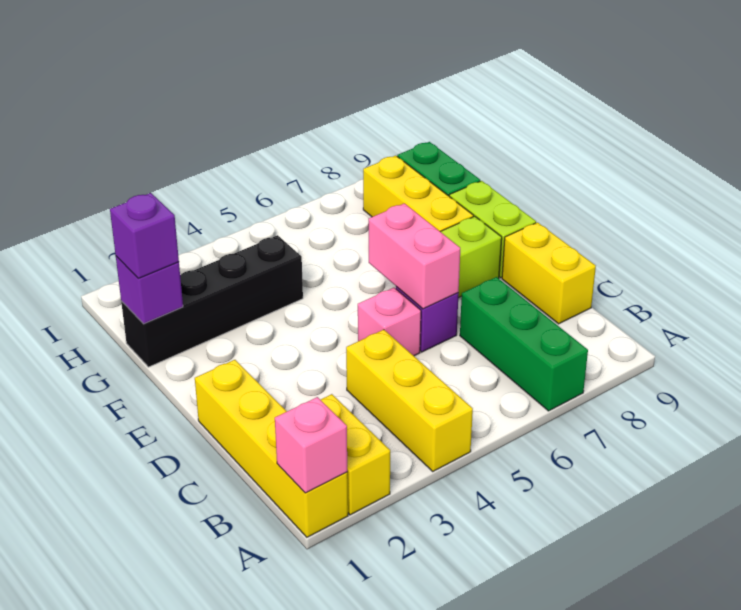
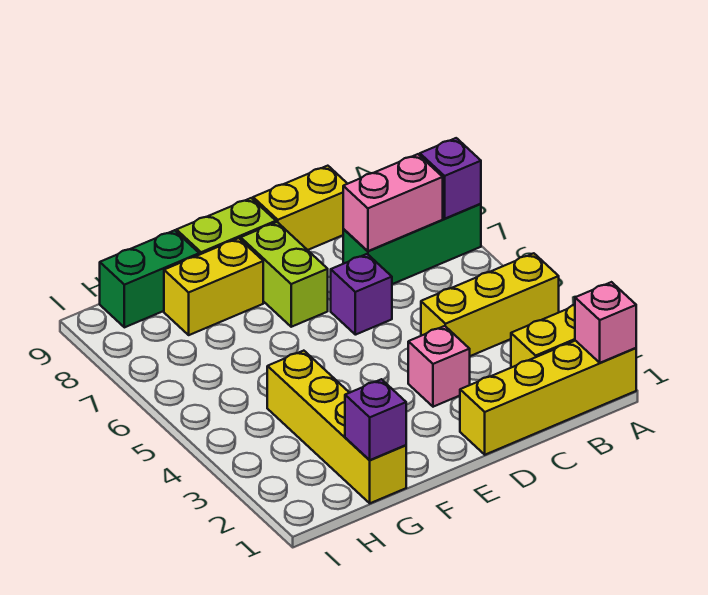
pink brick D5 level 1 -> pink brick D3 level 1
pink brick D6:E6 level 2 -> pink brick B7:C7 level 2
yellow brick F8:H8 level 1 -> yellow brick F8:G8 level 1
black brick G1:G4 level 1 -> yellow brick G1:G4 level 1
purple brick G1 level 3 -> purple brick A7 level 2

